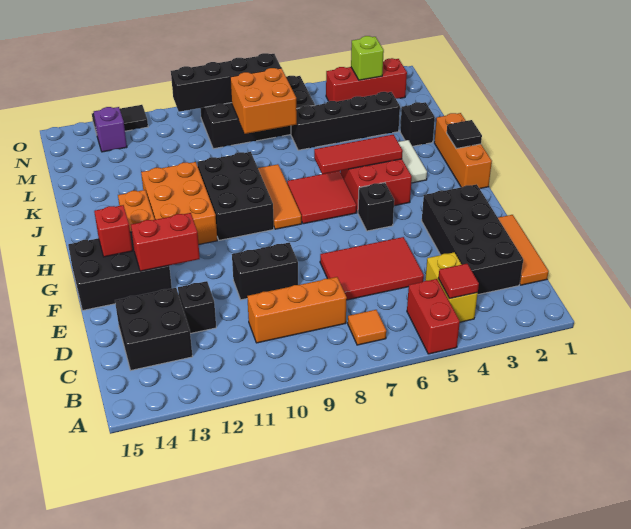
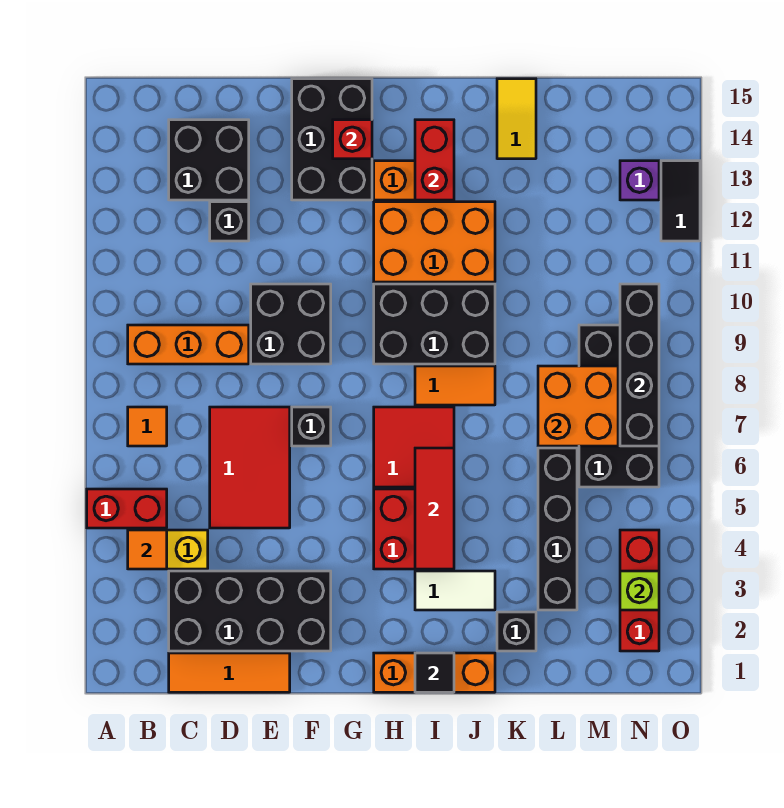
red tile B4 level 2 -> orange tile B4 level 2
orange brick C8:C10 level 1 -> orange brick B9:D9 level 1
black brick E9:E10 level 1 -> black brick E9:F10 level 1
red brick F12:F13 level 2 -> red brick I13:I14 level 2
black brick G5 level 1 -> black brick F7 level 1
orange tile H8:J8 level 1 -> orange tile I8:J8 level 1
none -> yellow tile K14:K15 level 1

